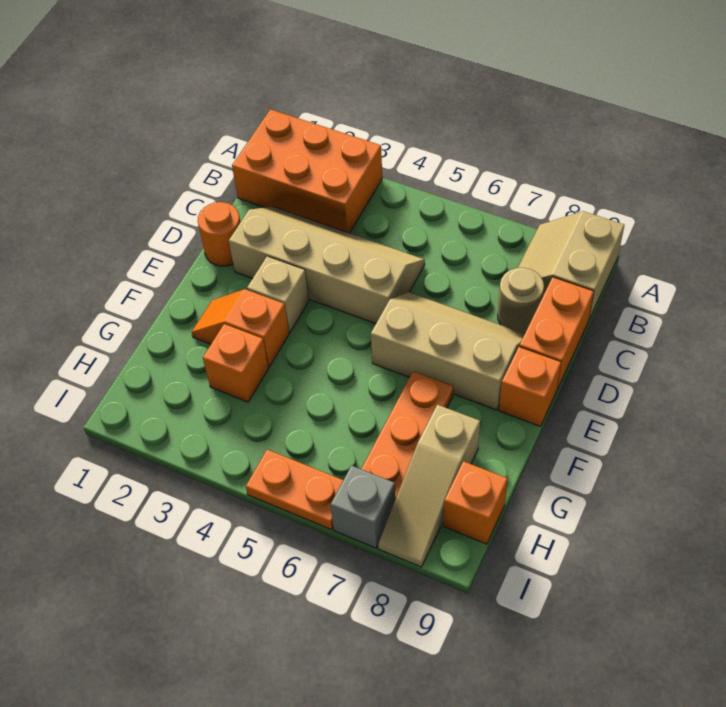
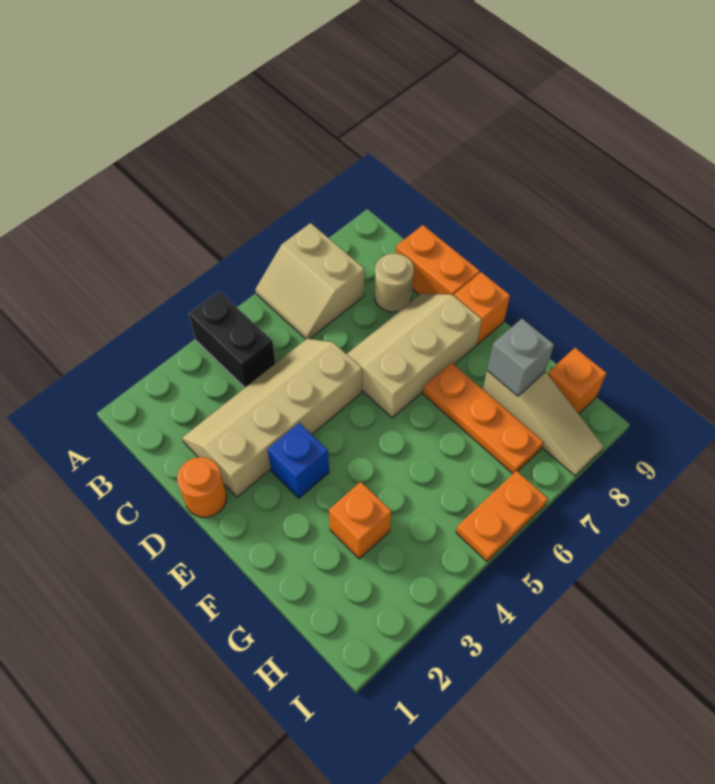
orange brick A1:B3 level 1 -> none
none -> black brick A4:B4 level 1
tan slope A8:B9 level 1 top 9 -> tan slope A6:B7 level 1 top 7
tan brick E3 level 1 -> blue brick E3 level 1
orange slope F2:F3 level 1 top 3 -> none
grey brick I7 level 1 -> grey brick G8 level 2

